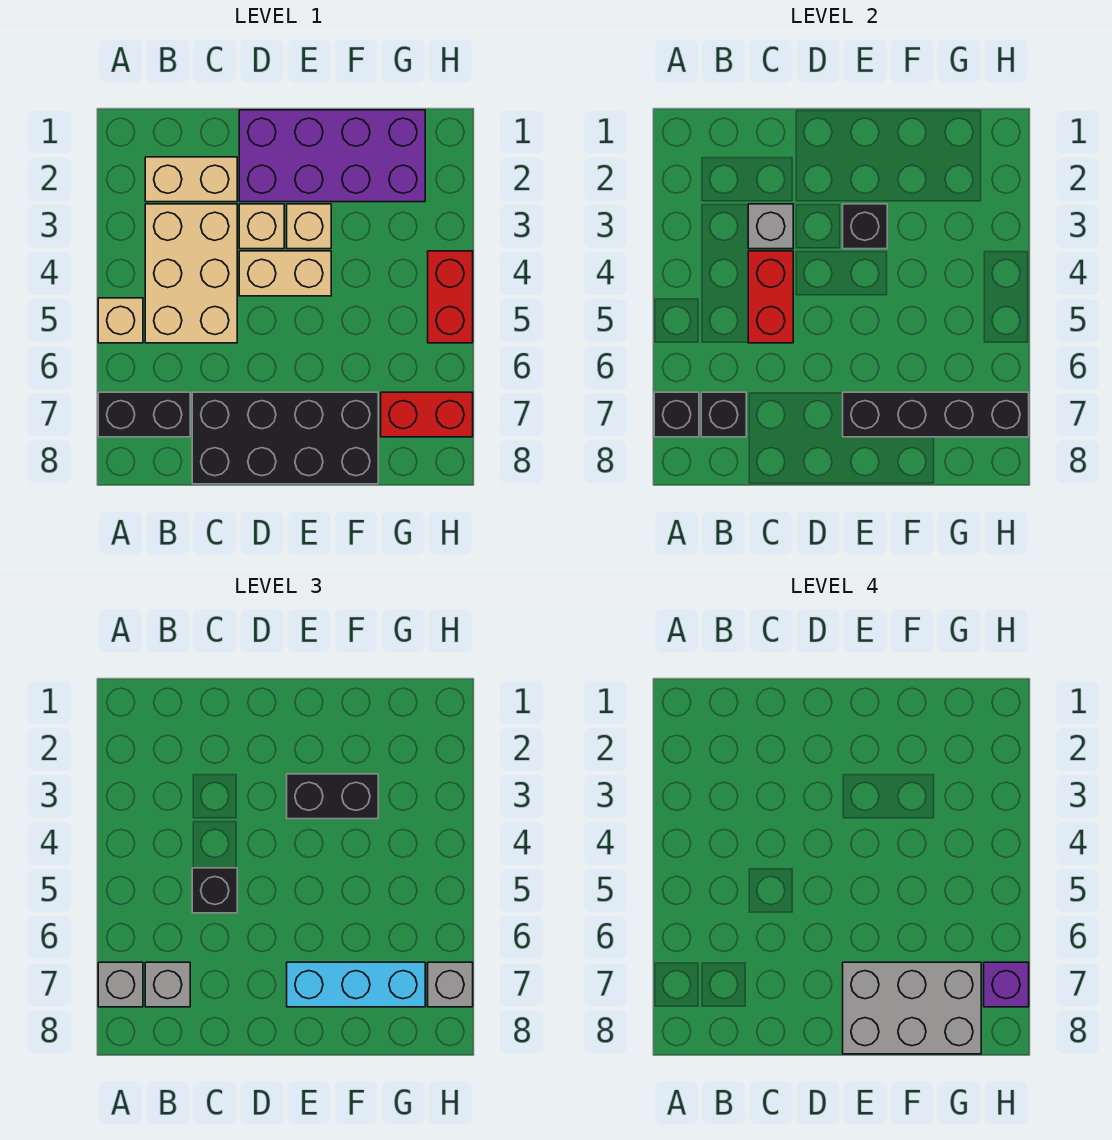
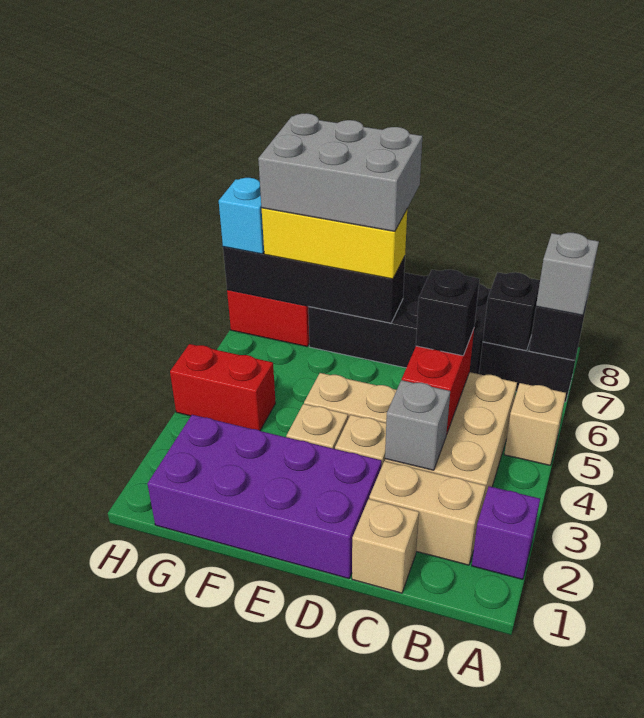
grey brick B7 level 3 -> none
none -> tan brick C1 level 1
black brick E3 level 2 -> none
black brick E3:F3 level 3 -> none
cyan brick E7:G7 level 3 -> yellow brick E7:G7 level 3
red brick H4:H5 level 1 -> red brick G4:H4 level 1
grey brick H7 level 3 -> cyan brick H7 level 3
purple brick H7 level 4 -> purple brick A2 level 1

